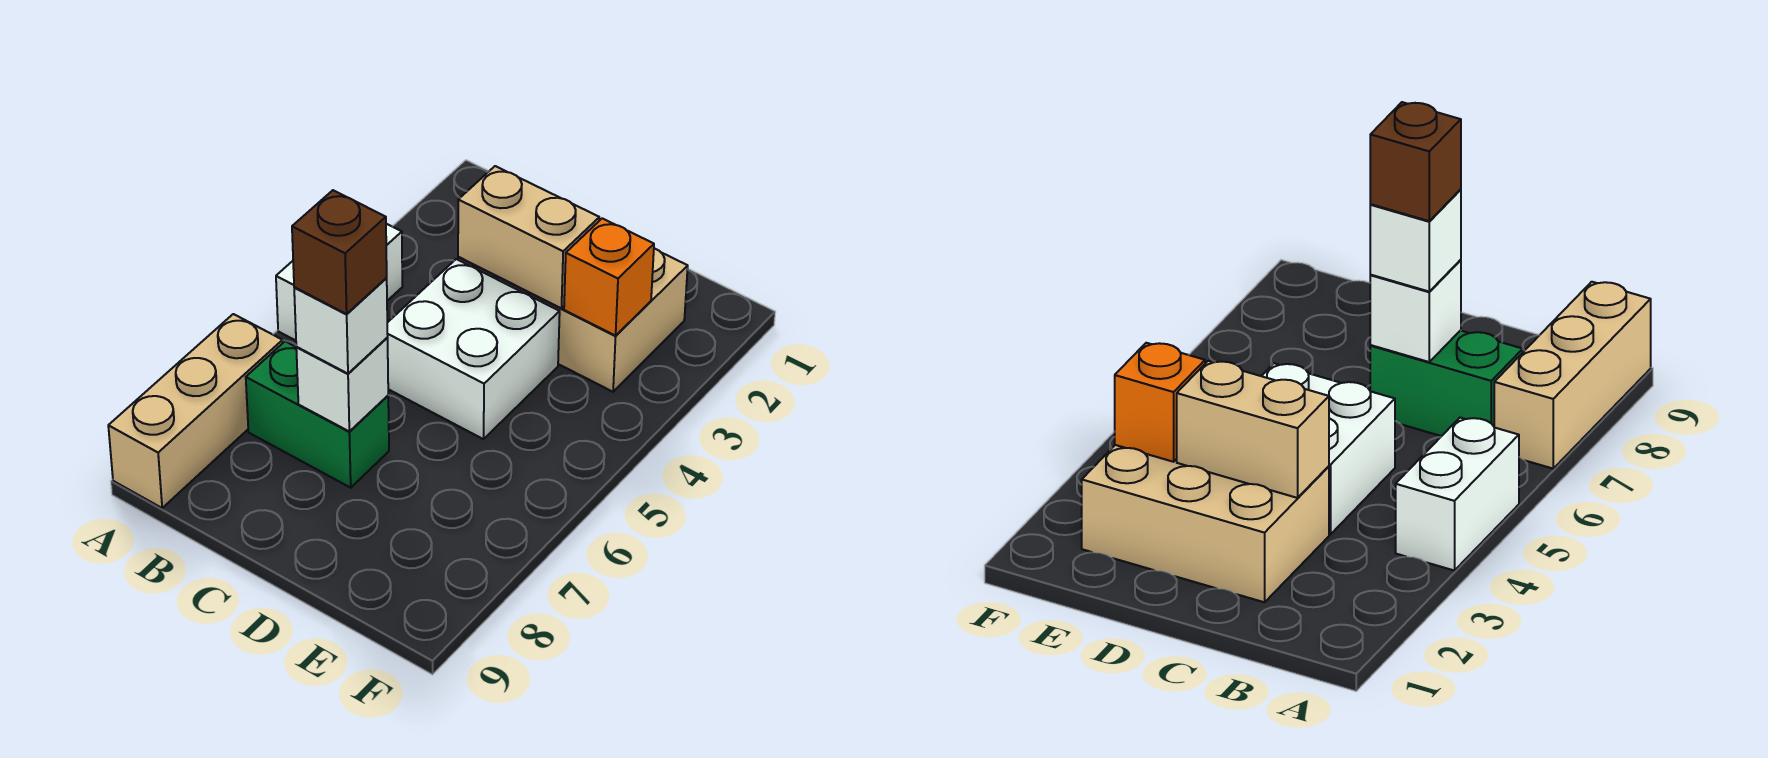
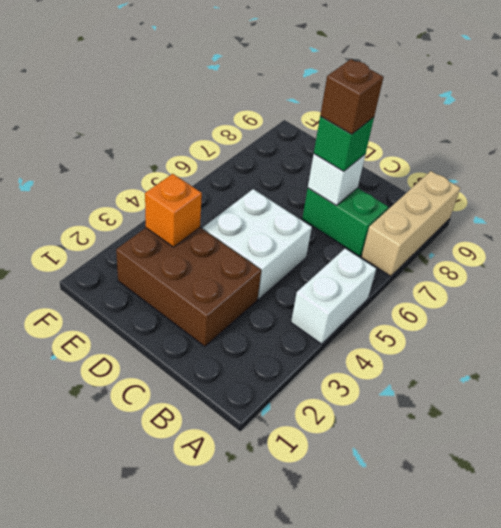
tan brick C2:E3 level 1 -> brown brick C2:E3 level 1
tan brick C3:D3 level 2 -> none
white brick C7 level 3 -> green brick C7 level 3

